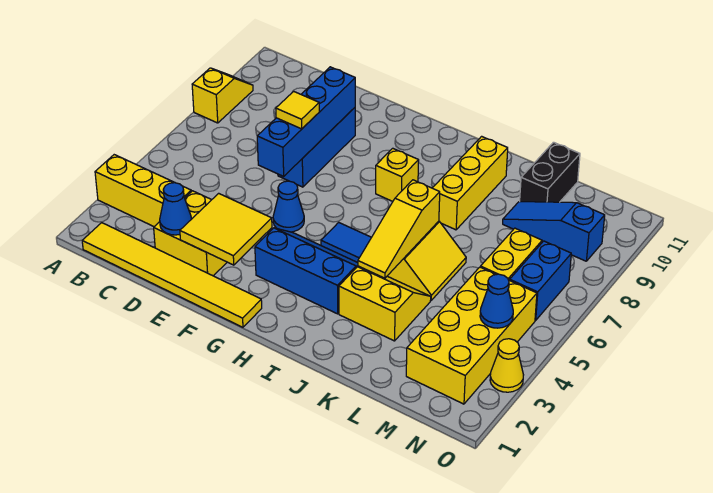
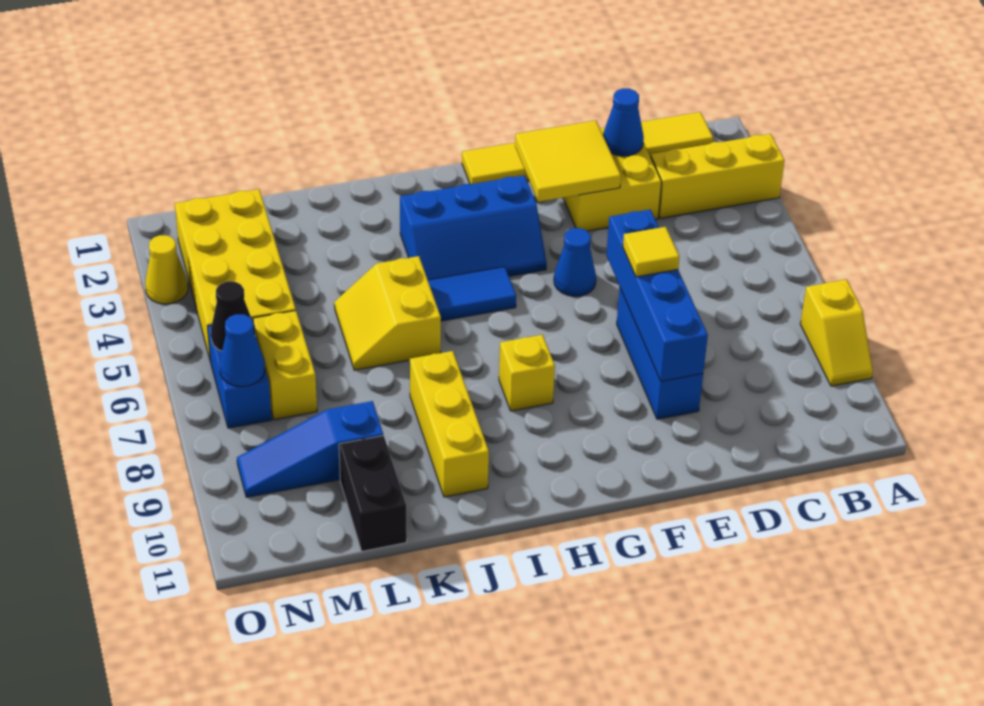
yellow slope J3:K4 level 1 top 3 -> none
yellow slope J4:J6 level 2 top 6 -> none
blue slope L9:N9 level 1 top N -> blue slope L9:N9 level 1 top L
blue cone N4 level 2 -> blue cone N7 level 2
none -> black cone N6 level 2

